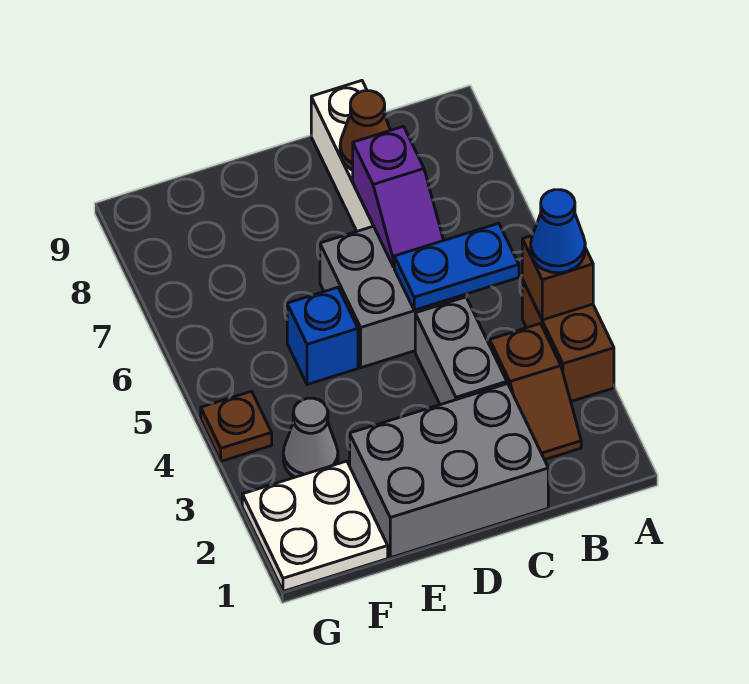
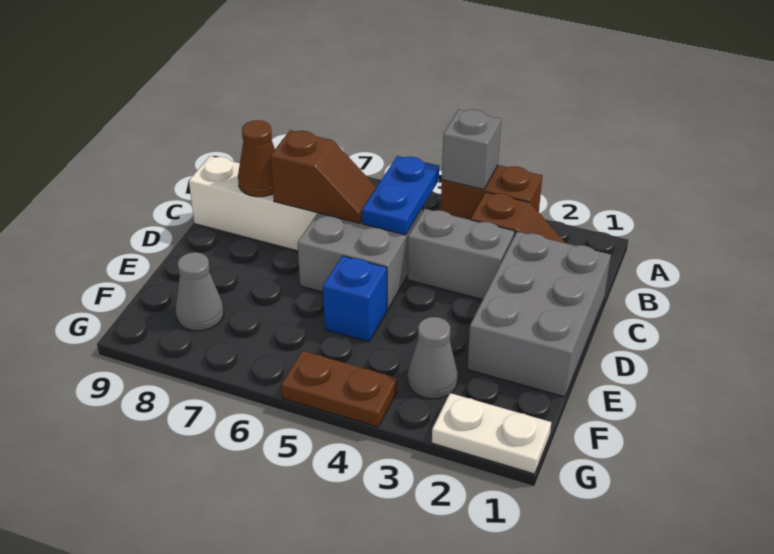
brown brick A4 level 2 -> grey brick A4 level 2
blue cone A4 level 3 -> none
purple slope C6:C7 level 2 top 7 -> brown slope C6:C7 level 2 top 7
white plate F1:G2 level 1 -> white plate G1:G2 level 1
none -> grey cone F8 level 1
brown plate G4 level 1 -> brown plate G4:G5 level 1

